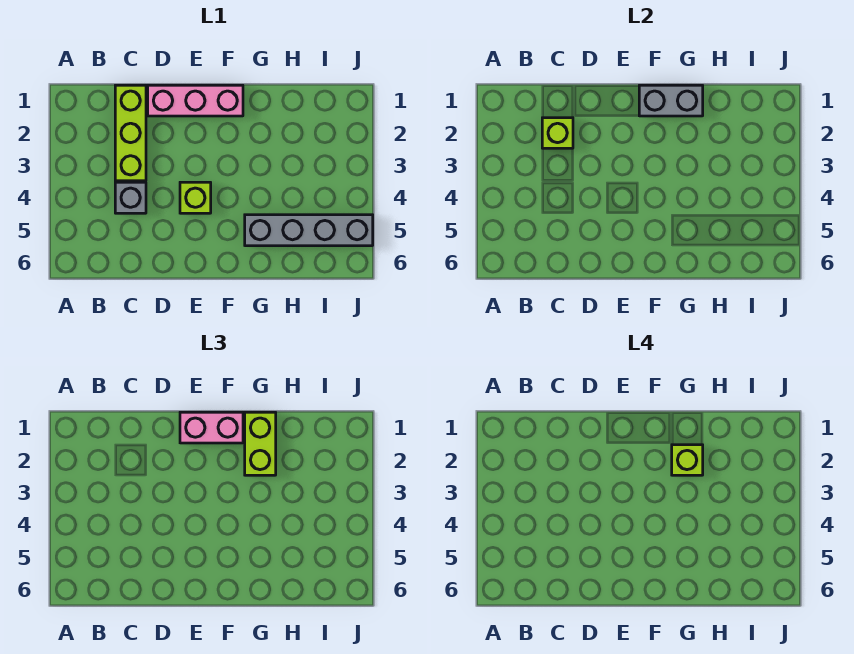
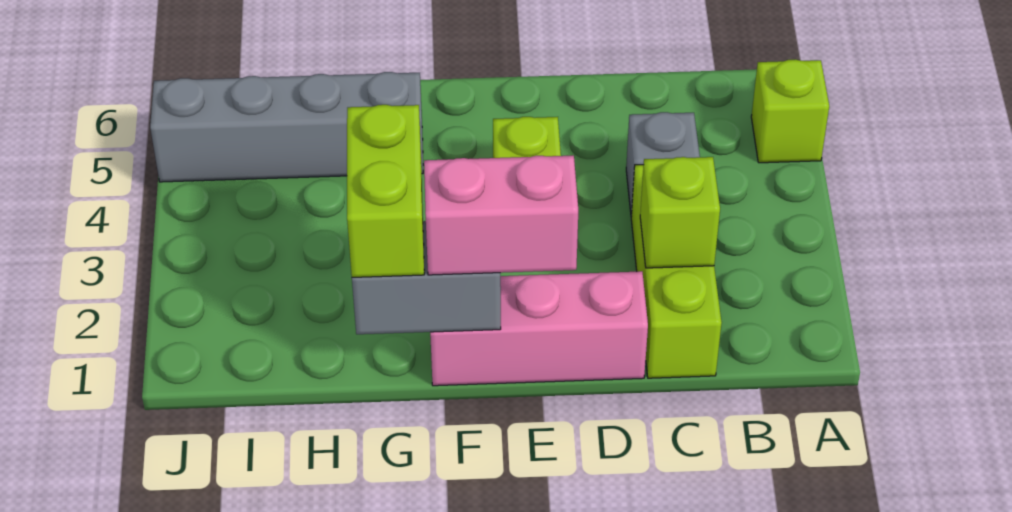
lime brick G2 level 4 -> lime brick A5 level 1

